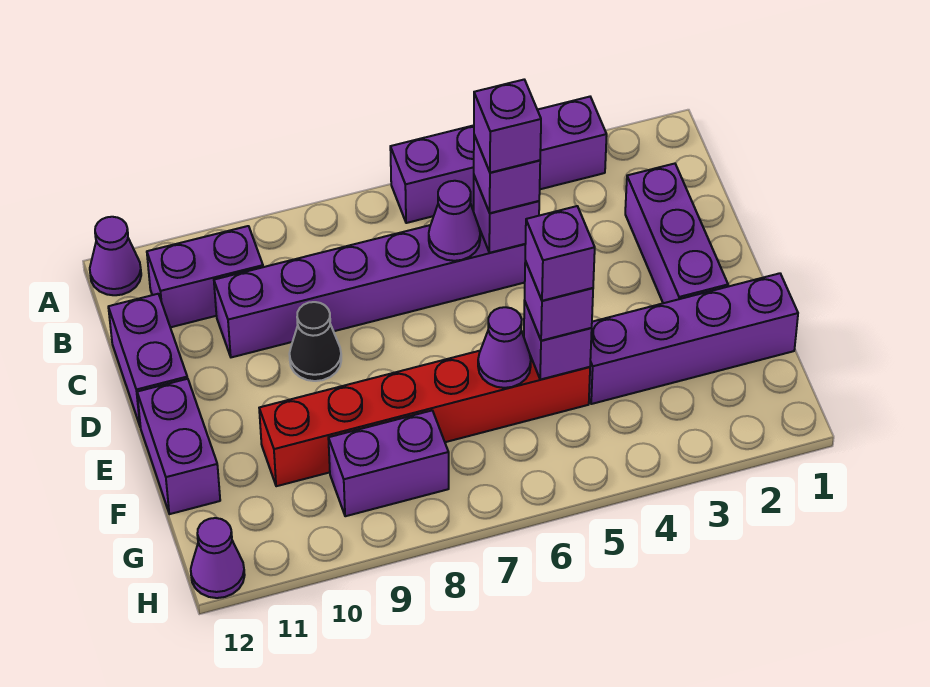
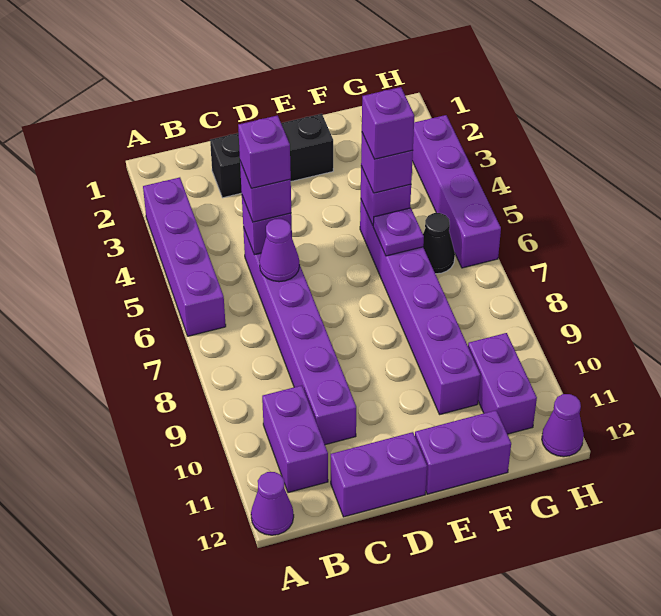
purple brick C2:E2 level 1 -> black brick C2:E2 level 1
black cone D9 level 1 -> black cone G6 level 1
purple brick F1:F4 level 1 -> purple brick H3:H6 level 1
red brick F5:F10 level 1 -> purple brick F5:F10 level 1
purple cone F6 level 2 -> purple plate F6 level 2
purple brick G8:G9 level 1 -> purple brick G10:G11 level 1

